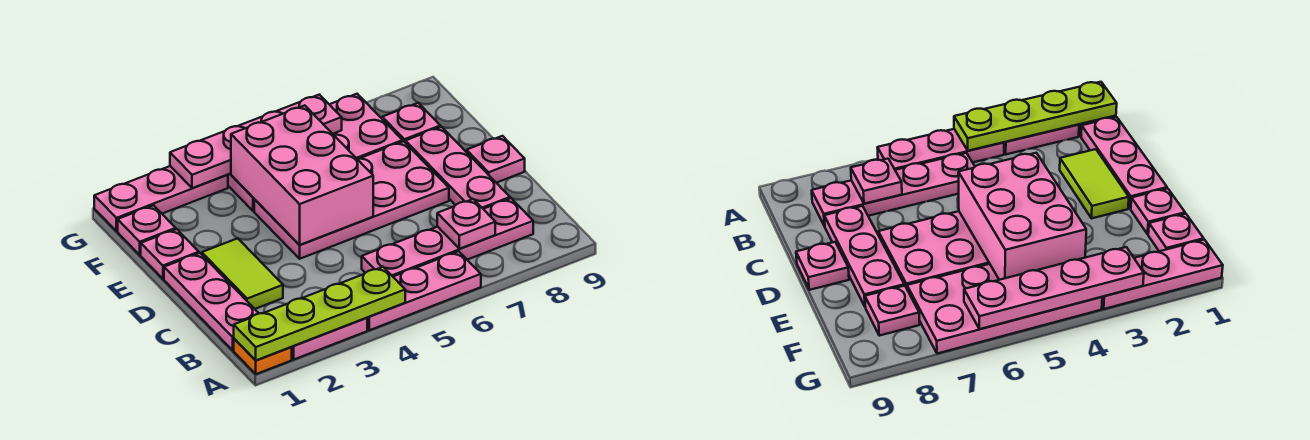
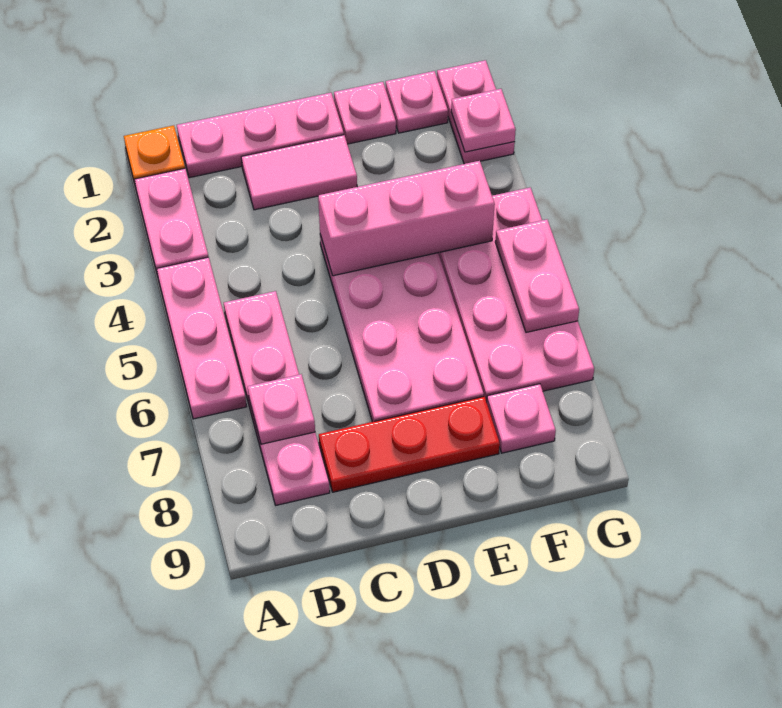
lime plate A1:A4 level 2 -> none
lime tile C2:D2 level 1 -> pink tile C2:D2 level 1
pink plate C8:E8 level 1 -> red plate C8:E8 level 1
pink brick D4:F5 level 2 -> pink brick D4:F4 level 2
pink plate D9 level 1 -> pink plate G2 level 2
pink plate G1:G3 level 1 -> pink plate G1:G2 level 1
pink plate G3:G6 level 2 -> pink plate G5:G6 level 2

